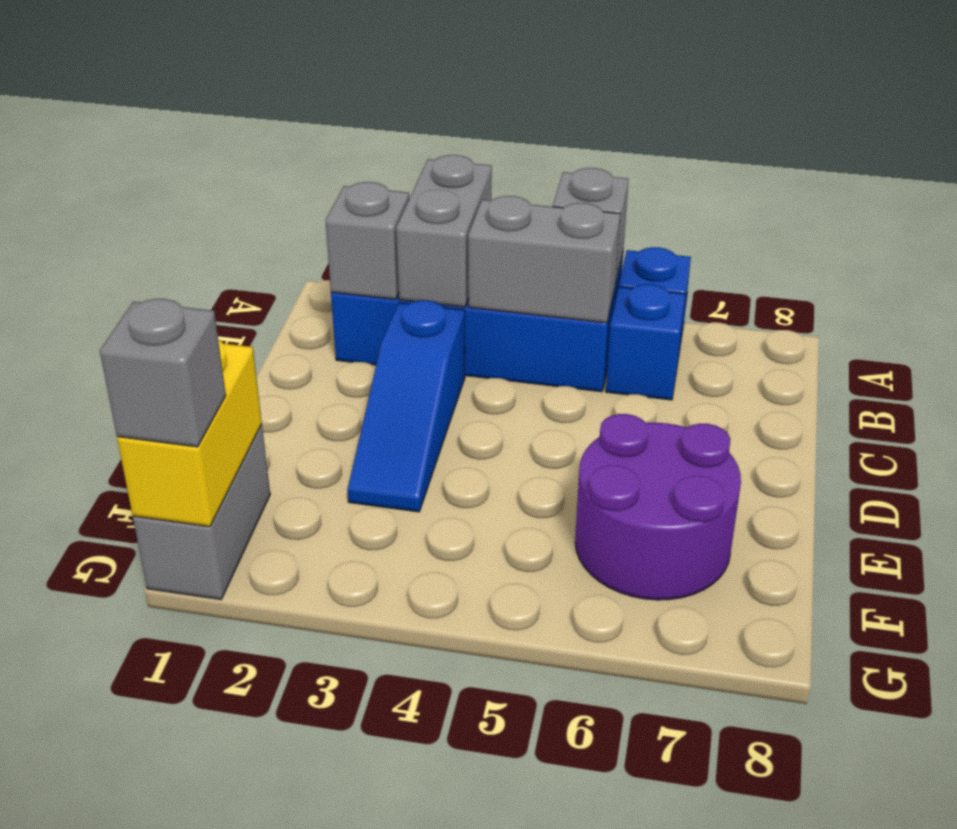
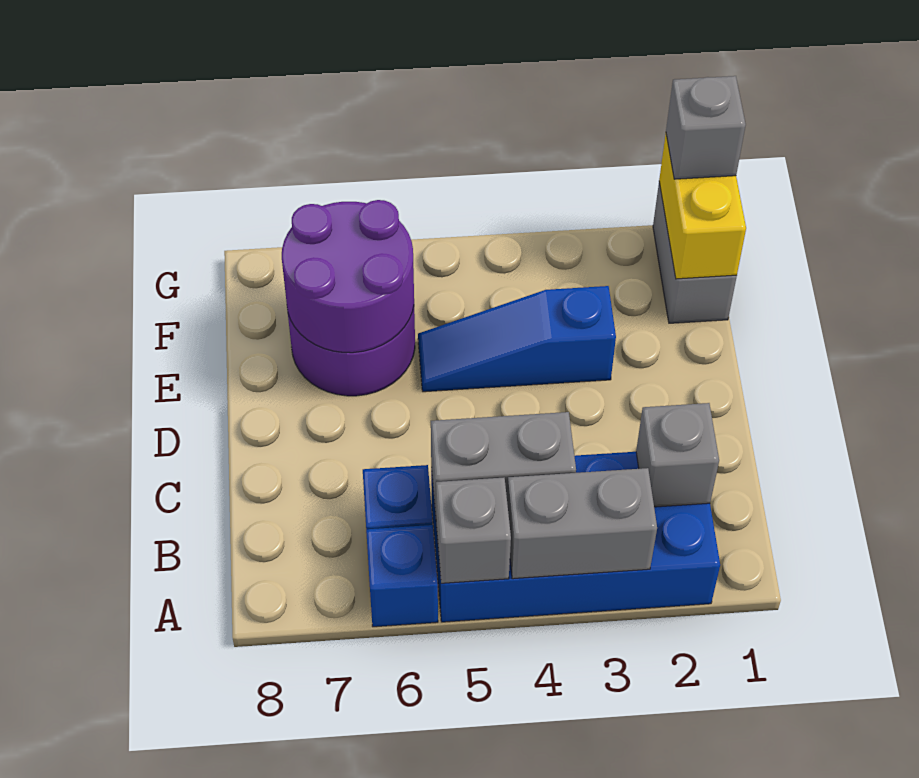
grey brick A3:B3 level 2 -> grey brick A3:A4 level 2
blue slope C3:E3 level 1 top C -> blue slope E3:E5 level 1 top 3
none -> purple round brick E6:F7 level 2

